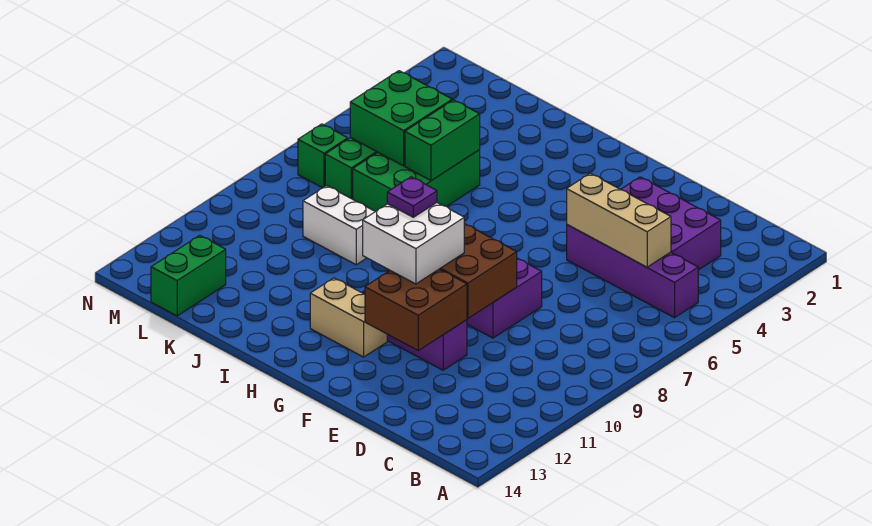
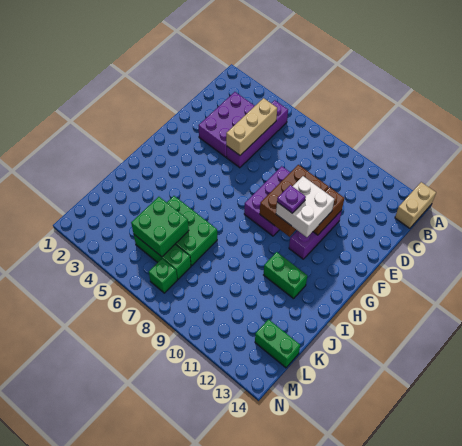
brown brick E11:F12 level 2 -> brown brick E11:F11 level 2
tan brick G12:H12 level 1 -> tan brick A14:B14 level 1
green brick J5:J6 level 2 -> green brick I11:I12 level 1
white brick J9:K9 level 1 -> none

